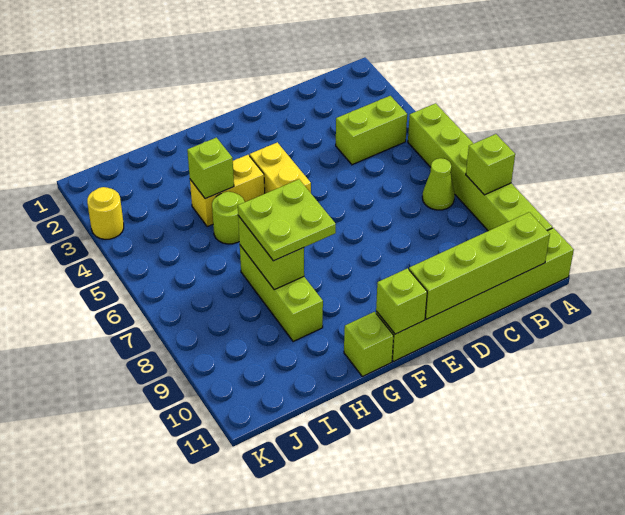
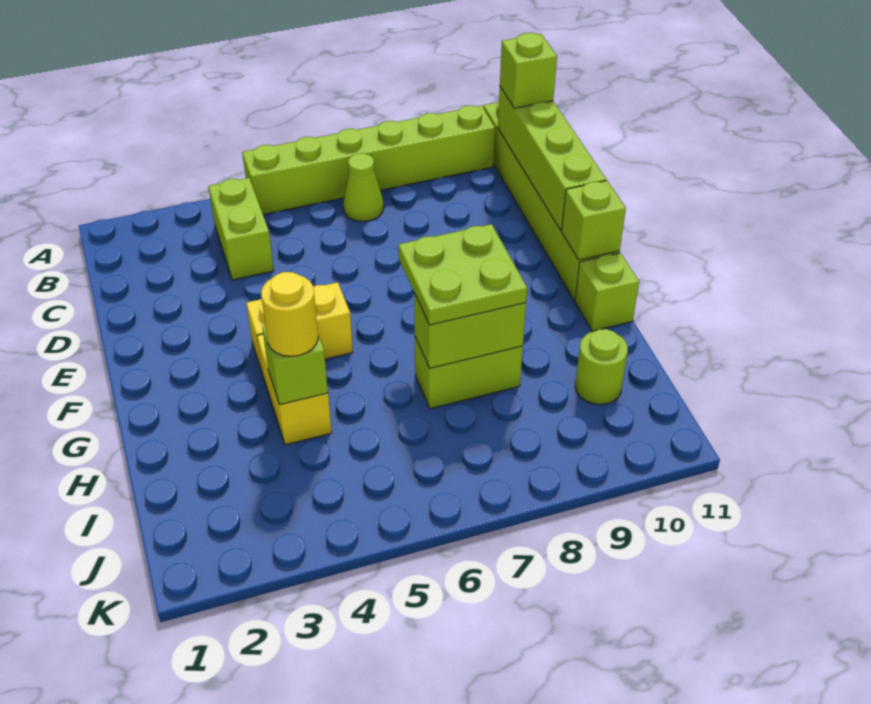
lime brick A8 level 2 -> lime brick B11 level 3
lime round brick H5 level 1 -> lime round brick I10 level 1
lime brick H7:H9 level 1 -> lime brick H7:H8 level 1
yellow round brick K3 level 1 -> yellow round brick H4 level 3

